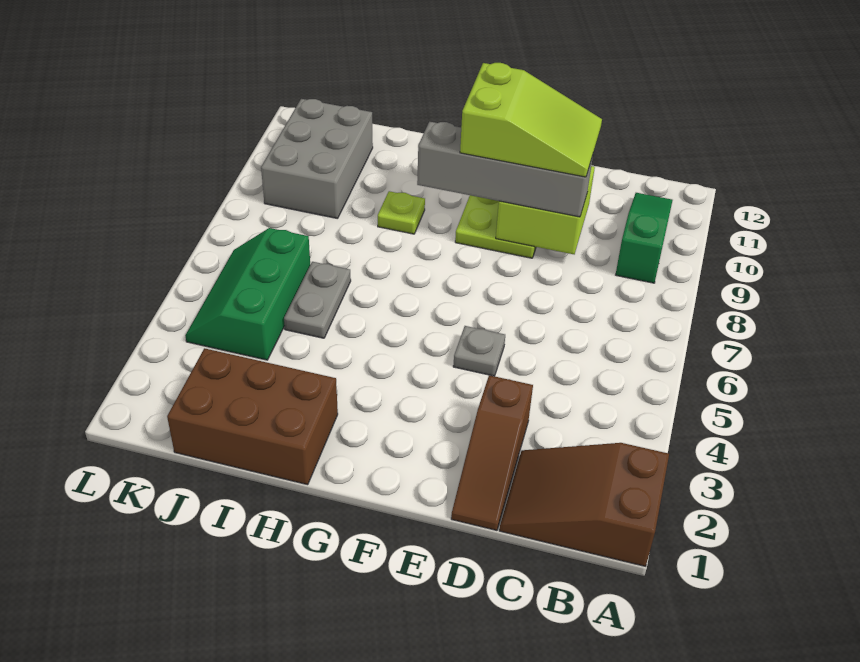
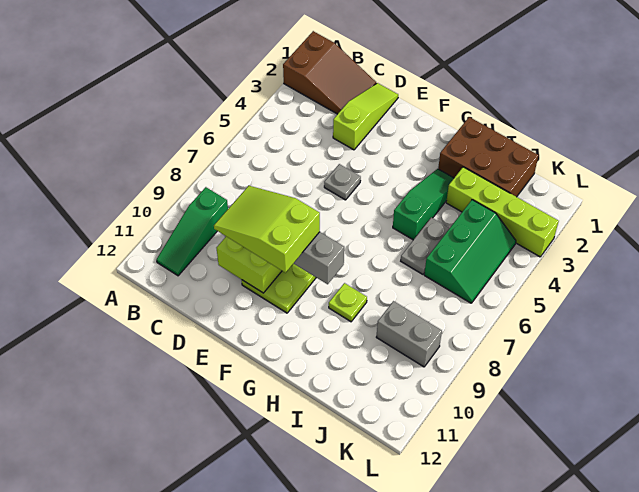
brown slope D1:D3 level 1 top 3 -> lime slope D1:D3 level 1 top 3
none -> green slope H3:H5 level 1 top 5
none -> lime brick I3:L3 level 1
grey brick J9:K11 level 1 -> grey brick J9:K9 level 1

